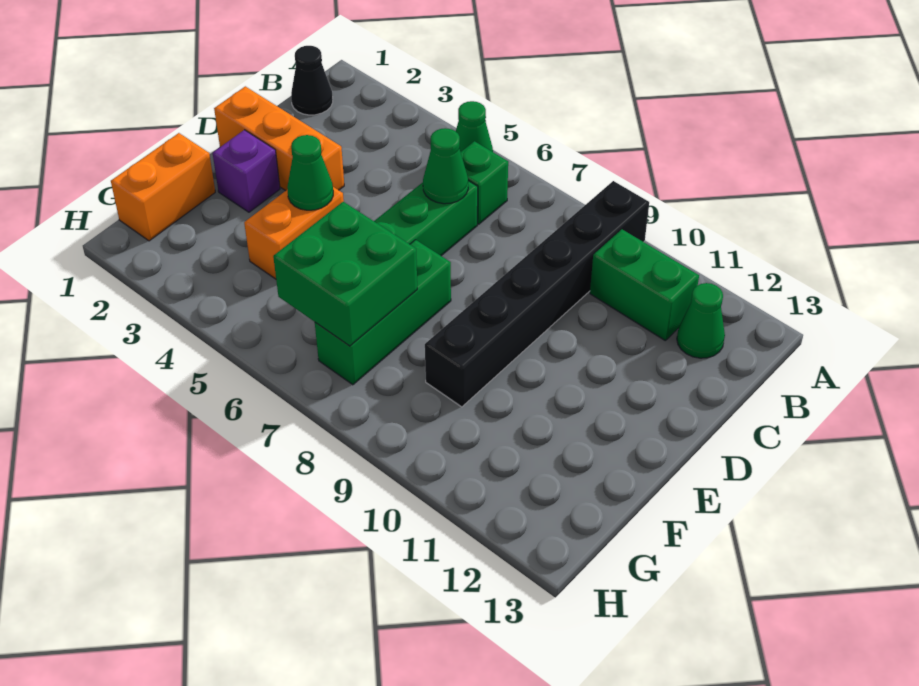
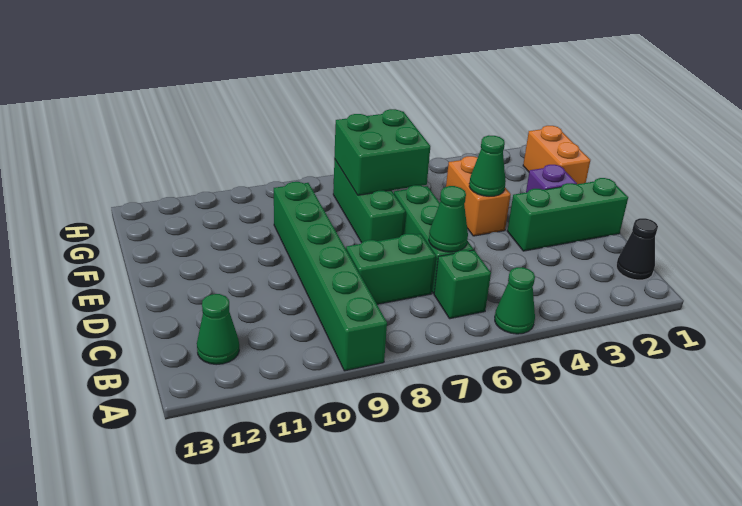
black brick A9:F9 level 1 -> green brick A9:F9 level 1
green brick B10:B11 level 1 -> green brick C7:C8 level 1
orange brick D1:D3 level 1 -> green brick D1:D3 level 1

